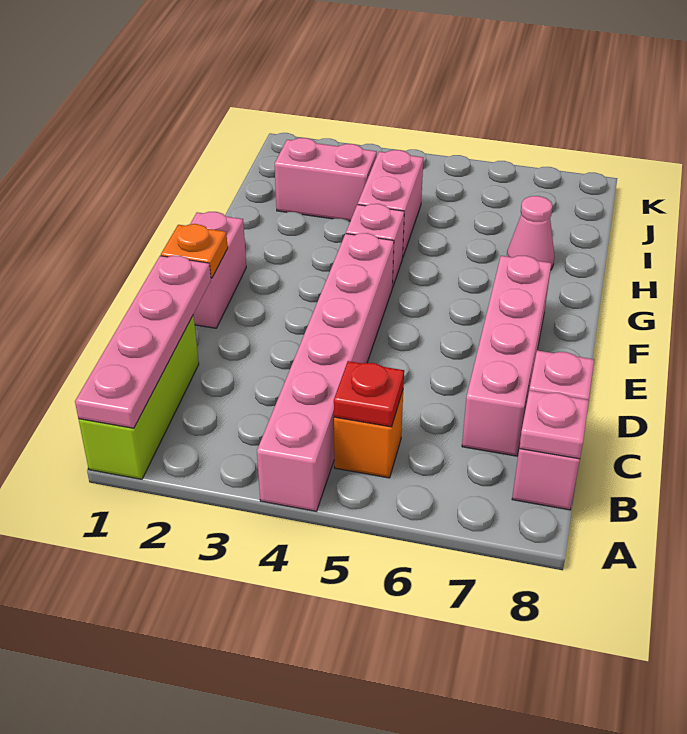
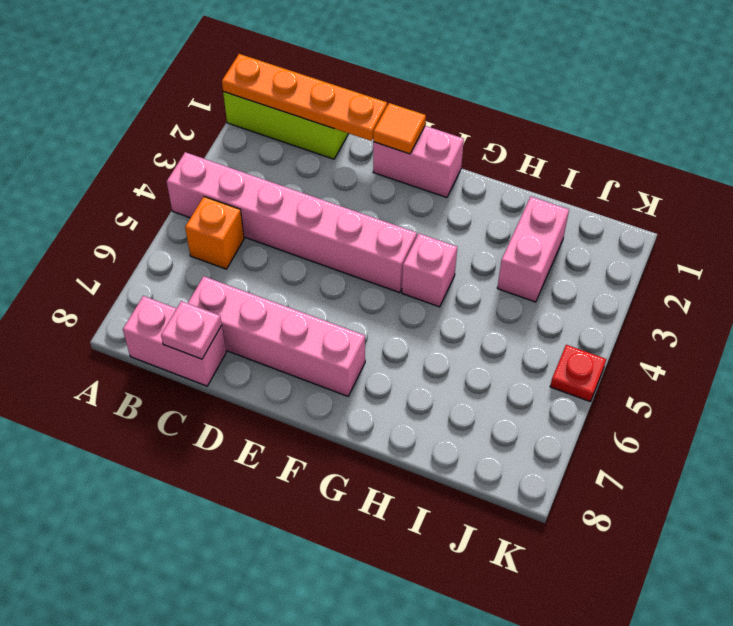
pink plate A1:D1 level 2 -> orange plate A1:D1 level 2
red plate B5 level 2 -> red plate K5 level 1
pink plate B8 level 2 -> none
orange plate E1 level 2 -> orange tile E1 level 2
pink brick H4:I4 level 1 -> none
pink cone H7 level 1 -> none

